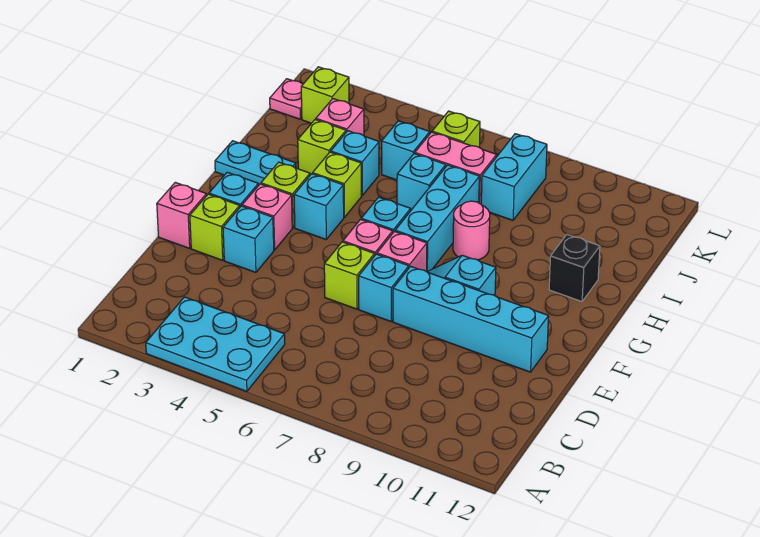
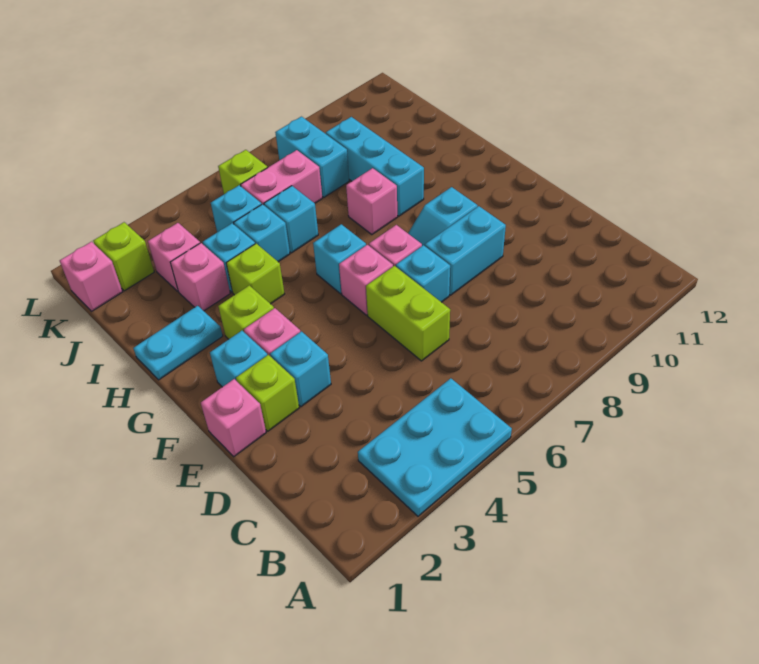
lime brick E6 level 1 -> lime brick D6:E6 level 1
cyan brick E8:E11 level 1 -> cyan brick E8:E9 level 1
cyan brick G4 level 1 -> cyan brick I5 level 1
cyan brick G7:I7 level 1 -> cyan brick H9:J9 level 1
pink round brick H8 level 1 -> pink brick H8 level 1
black brick H11 level 1 -> none
lime brick I3 level 1 -> pink brick I3 level 1
pink plate K1 level 1 -> pink brick K1 level 1

